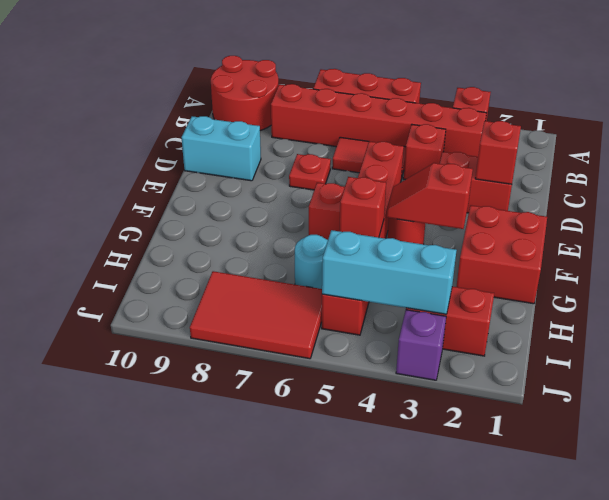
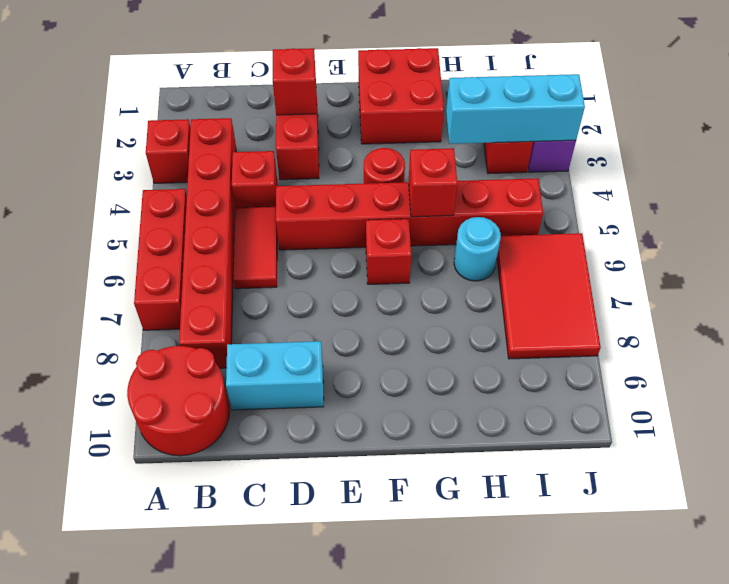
red plate D7 level 1 -> none
cyan brick D9:D10 level 1 -> cyan brick C9:D9 level 1
red slope F3:F4 level 2 top 3 -> none
cyan brick I3:I5 level 2 -> cyan brick H3:J3 level 2

